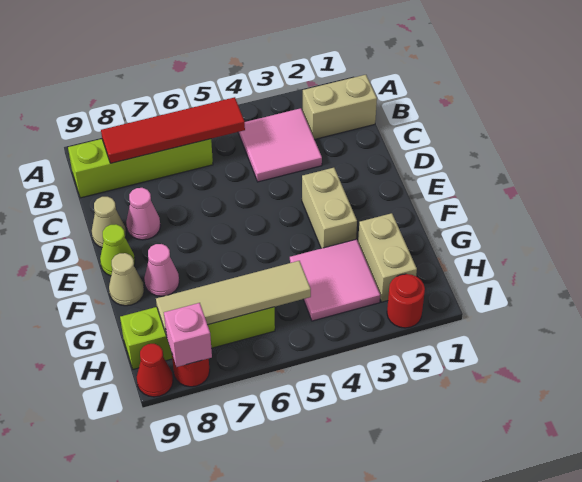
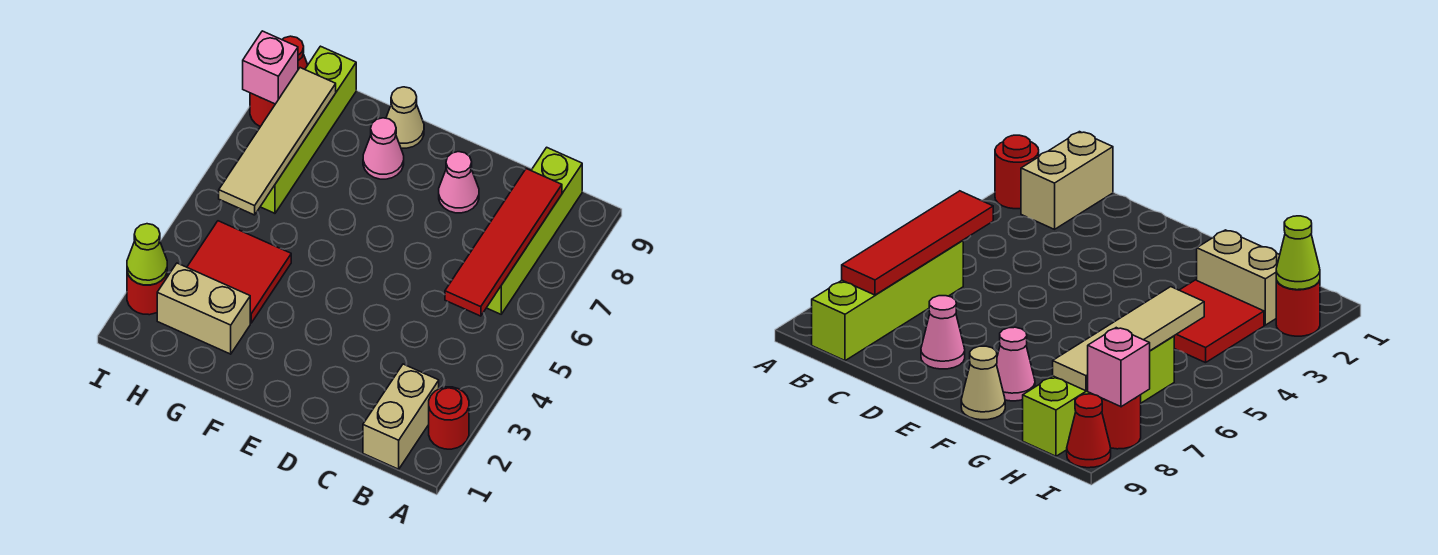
none -> red round brick A2 level 1
pink tile B3:C4 level 1 -> none
tan cone D9 level 1 -> none
tan brick E3:F3 level 1 -> none
lime cone E9 level 1 -> lime cone I2 level 2
pink tile G3:H4 level 1 -> red tile G3:H4 level 1

